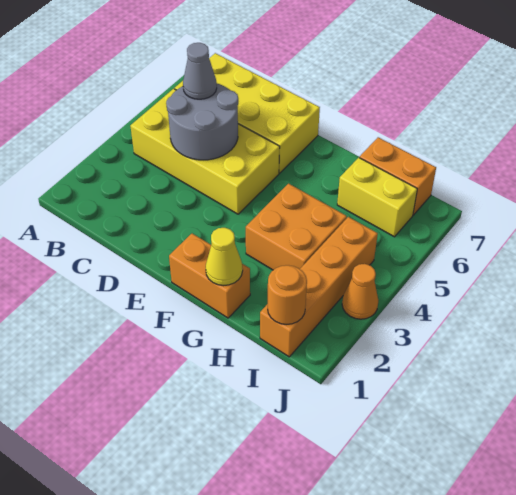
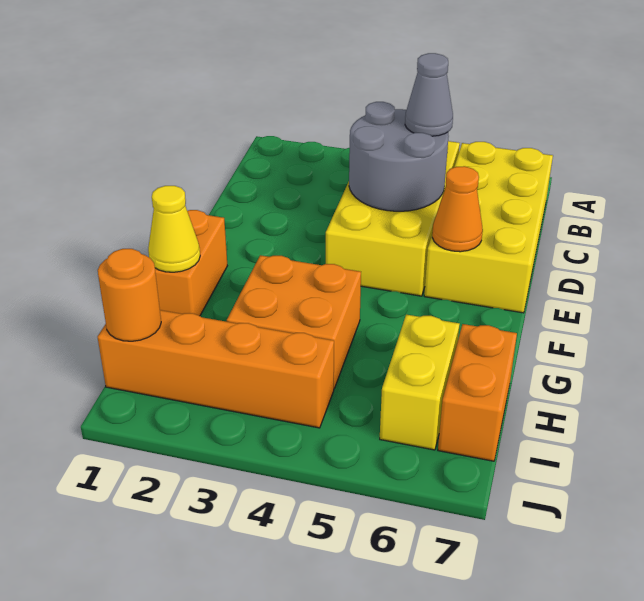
orange cone J3 level 1 -> orange cone E6 level 2

